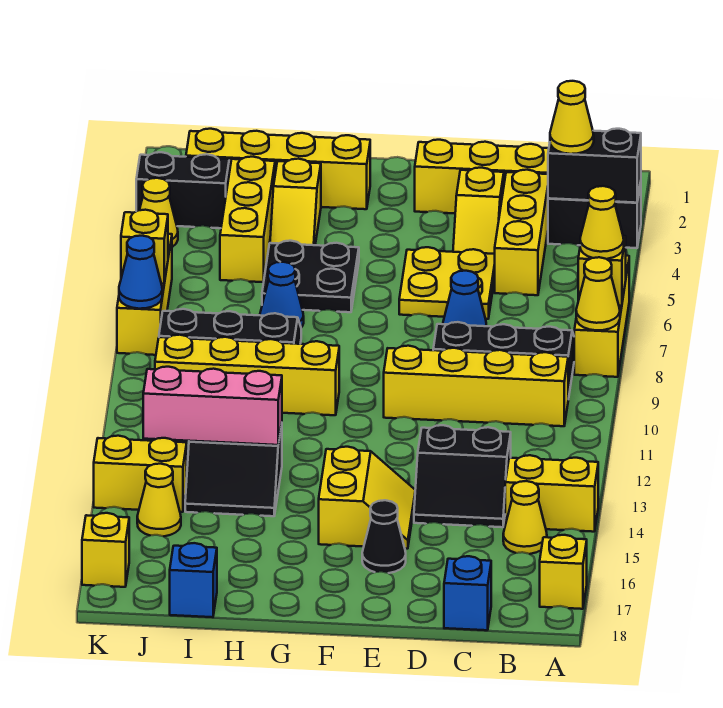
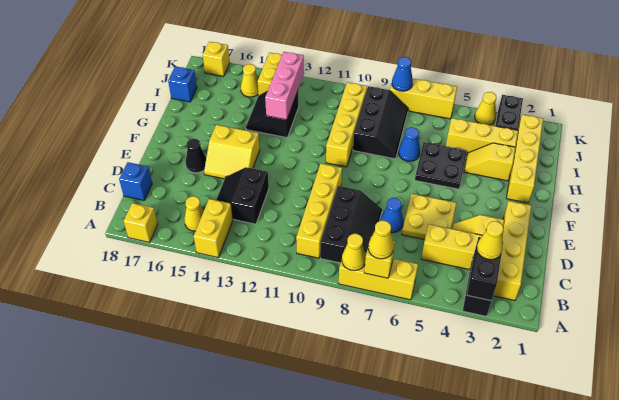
yellow brick K7 level 2 -> none

